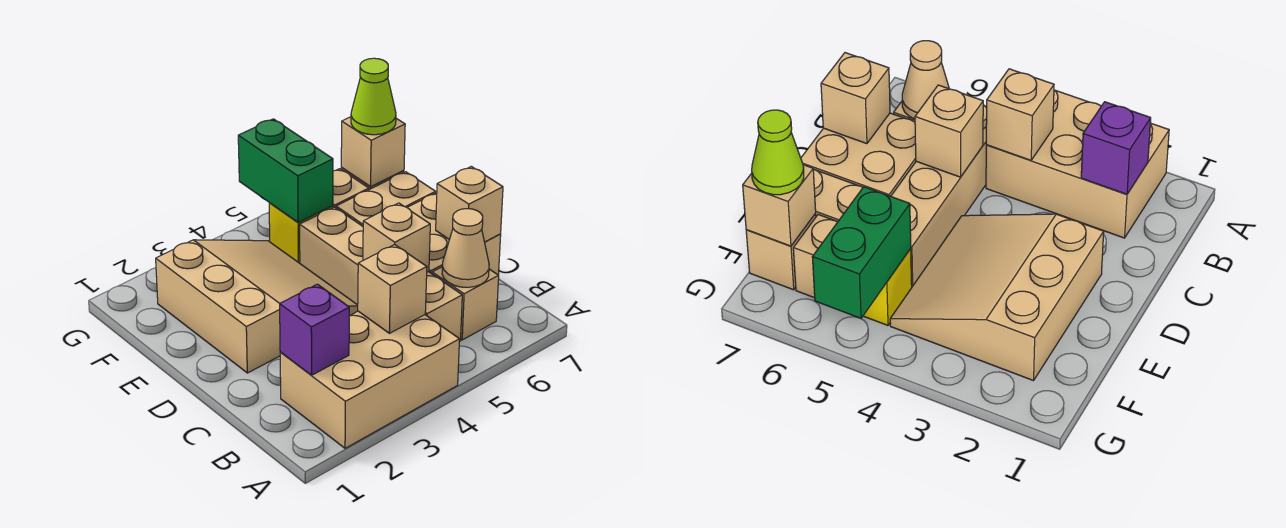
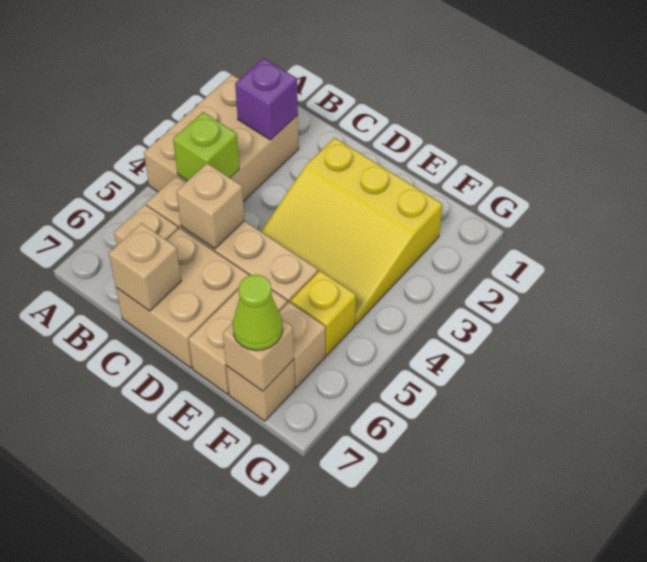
tan brick B4 level 2 -> lime brick B4 level 2
tan cone B6 level 2 -> none
tan slope D2:F4 level 1 top 2 -> yellow slope D2:F4 level 1 top 2
green brick F5:G5 level 2 -> none

